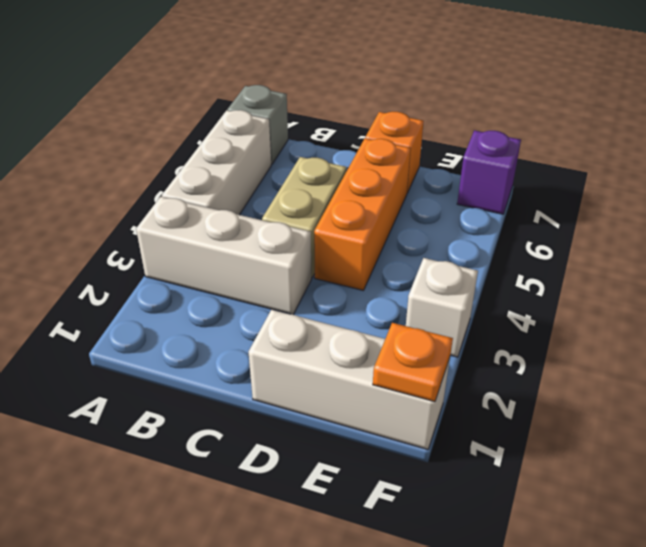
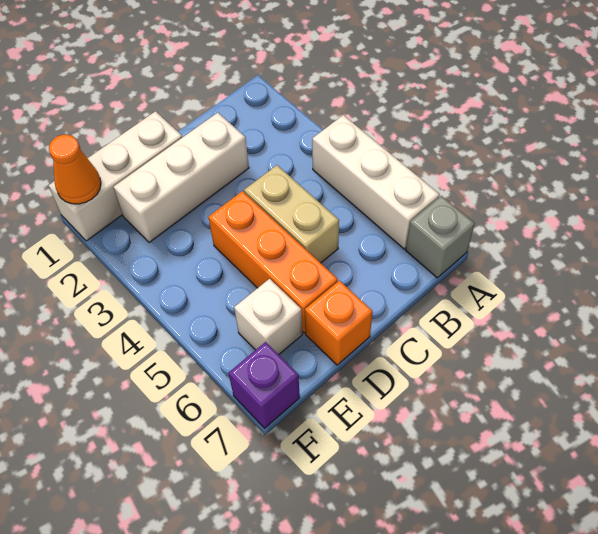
white brick A3:C3 level 1 -> white brick C2:E2 level 1
orange plate F1 level 2 -> orange cone F1 level 2
white brick F3 level 1 -> white brick E6 level 1

